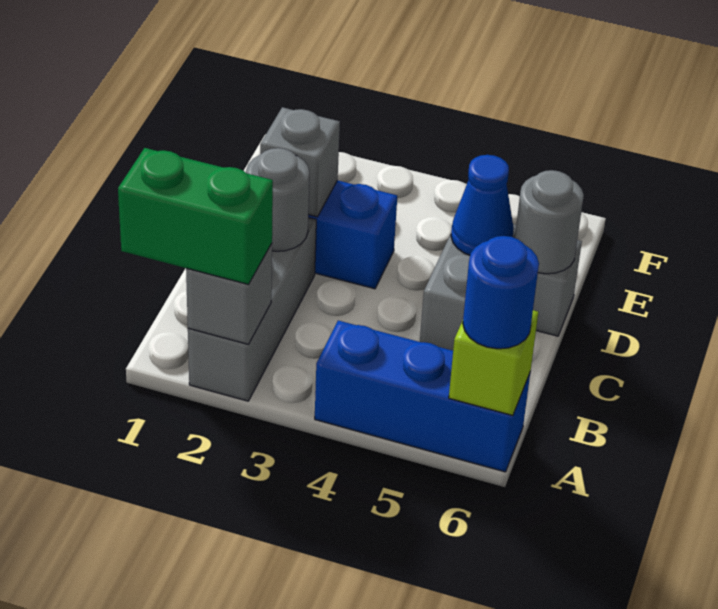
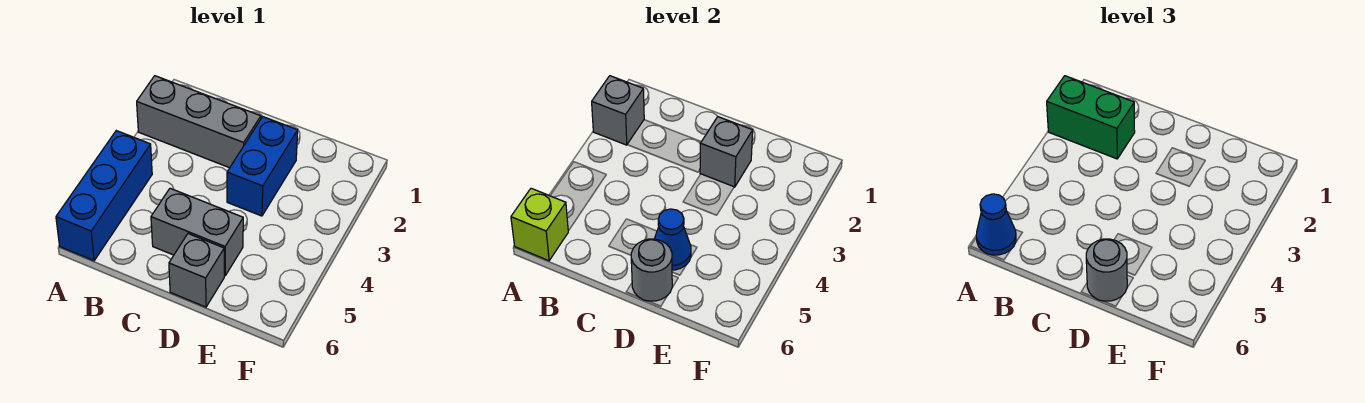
green brick A1:A2 level 3 -> green brick A2:B2 level 3
blue round brick A6 level 3 -> blue cone A6 level 3
grey round brick C2 level 2 -> grey round brick D6 level 3

